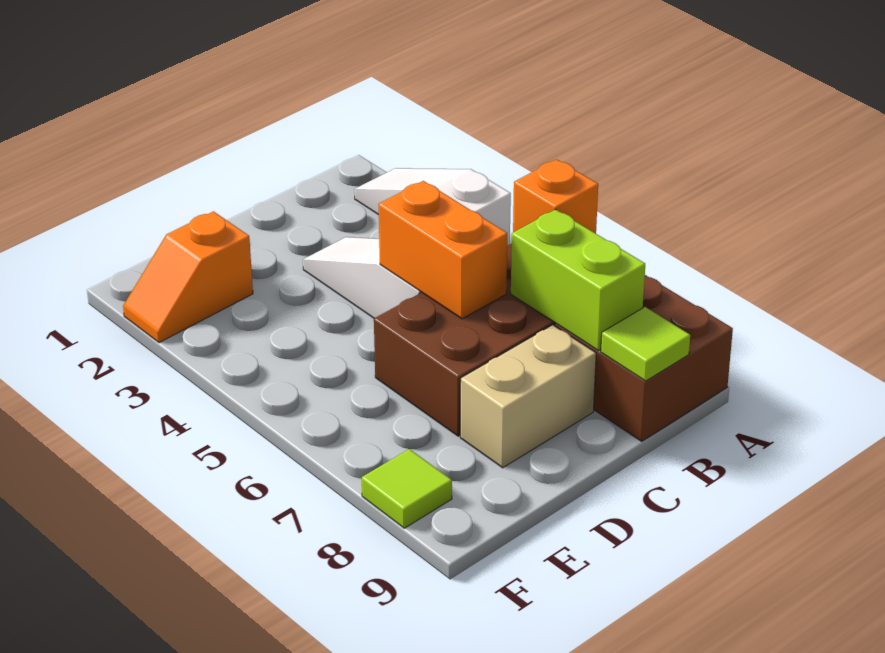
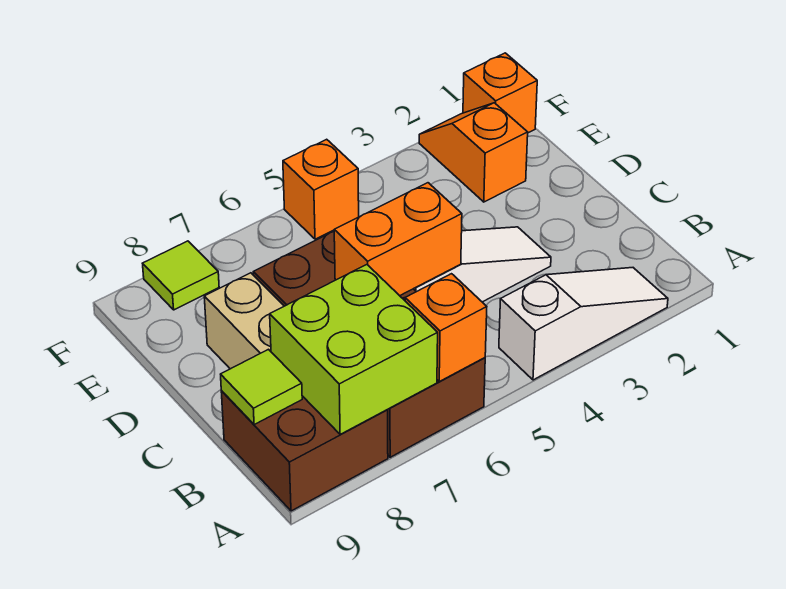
lime brick B7:B8 level 2 -> lime brick A7:B8 level 2
none -> orange brick F1 level 1
none -> orange brick F5 level 1

